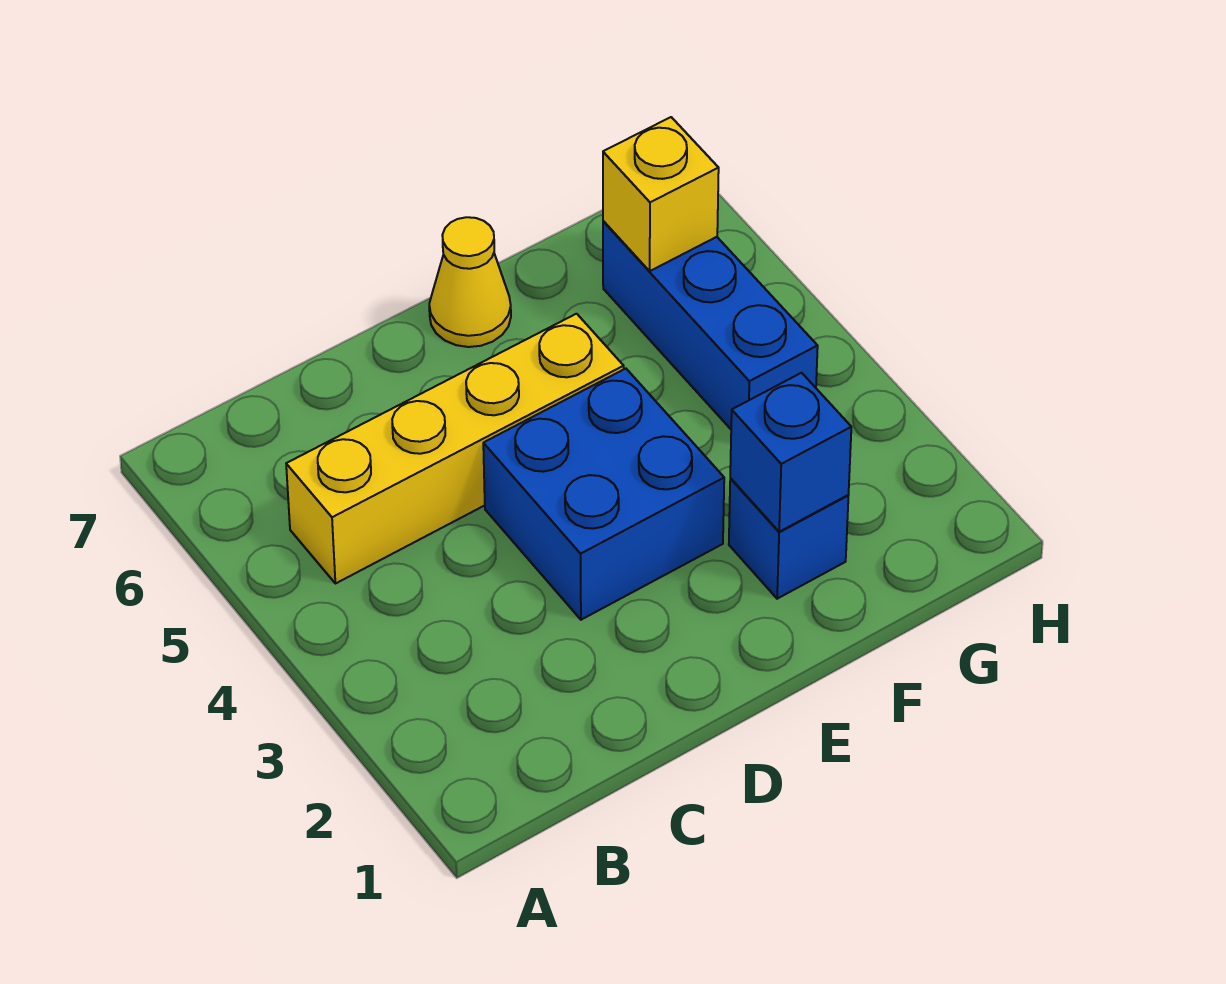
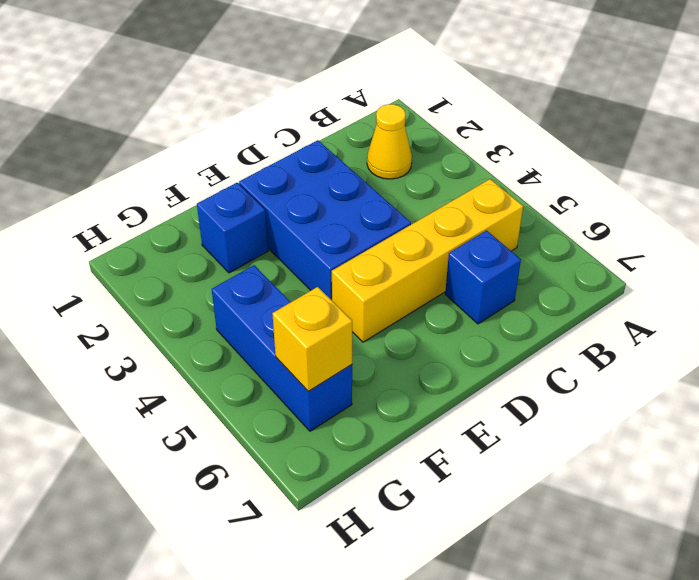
blue brick D3:E4 level 1 -> blue brick D2:E4 level 1
yellow cone E7 level 1 -> yellow cone B2 level 1
blue brick F2 level 2 -> blue brick C6 level 1

